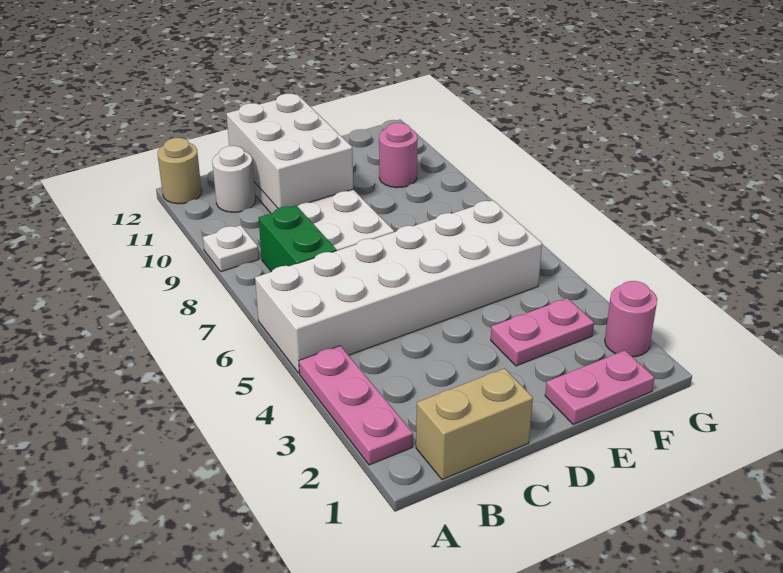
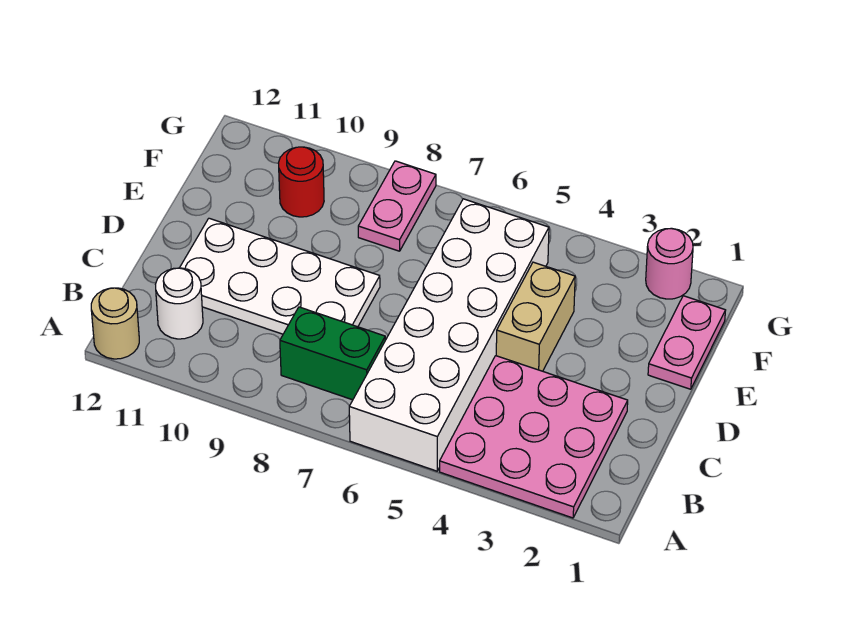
pink plate A2:A4 level 1 -> pink plate A2:C4 level 1
white plate A9 level 1 -> none
tan brick B1:C1 level 1 -> tan brick D4:E4 level 1
white brick C10:D12 level 2 -> none
pink plate E3:F3 level 1 -> pink plate F8:G8 level 1
pink round brick F10 level 1 -> red round brick F10 level 1

